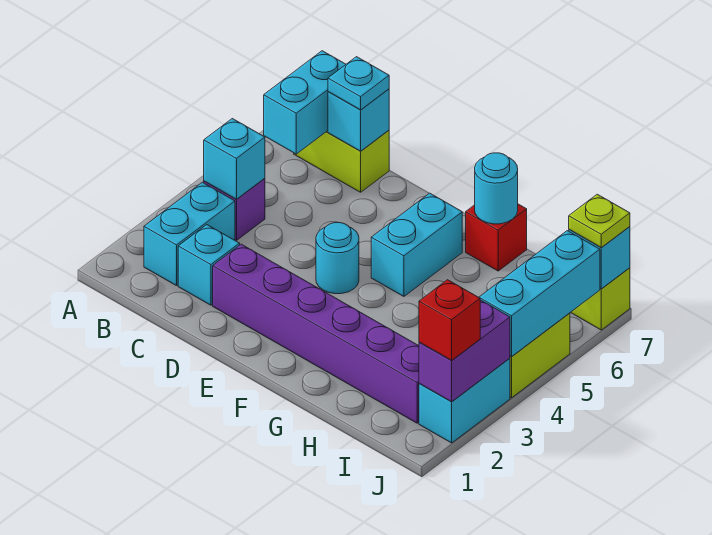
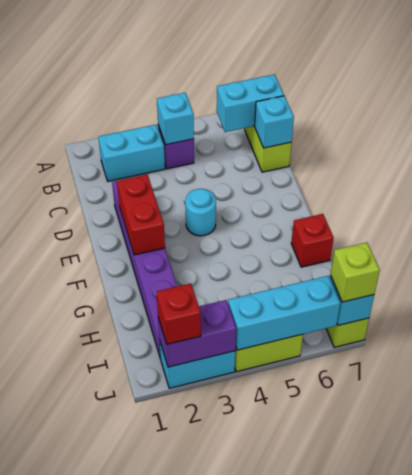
cyan brick C2 level 1 -> none
cyan plate C7 level 3 -> none
none -> red brick E2:F2 level 2
cyan brick F5:F6 level 1 -> none
cyan round brick G7 level 2 -> none
lime plate J7 level 3 -> lime brick J7 level 3

